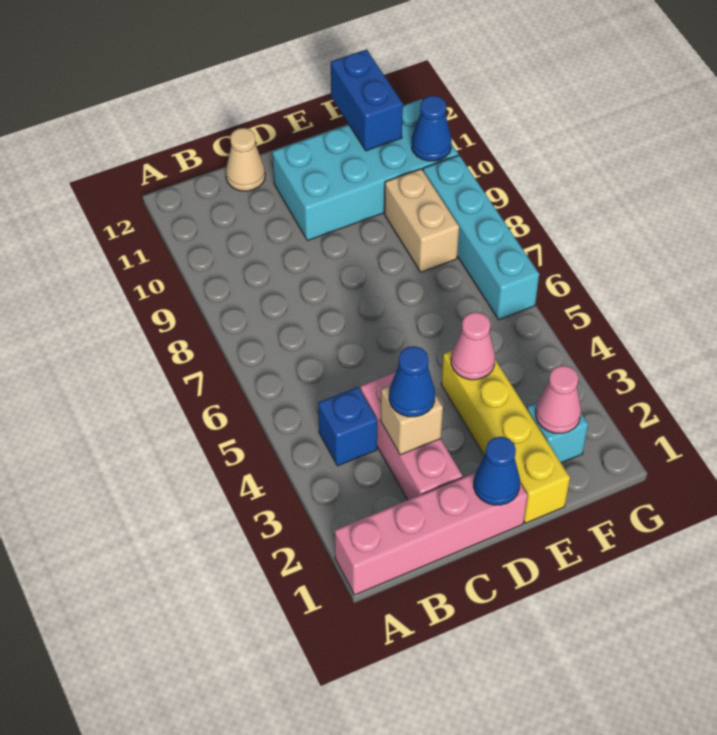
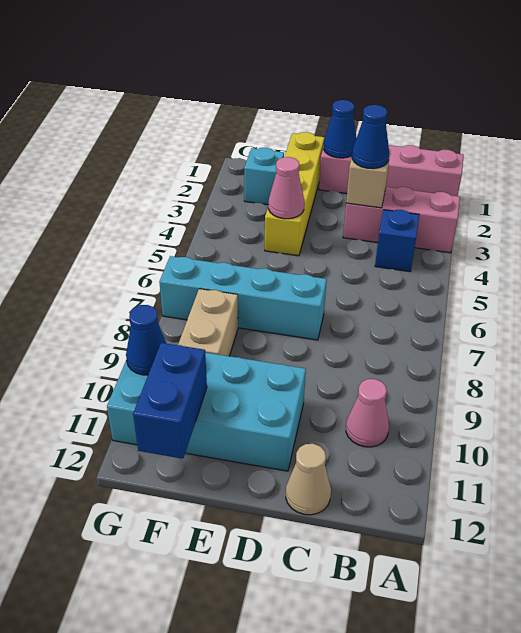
pink brick C2:C4 level 1 -> pink brick A3:C3 level 1
pink cone F2 level 2 -> pink cone B10 level 1
cyan brick G6:G9 level 1 -> cyan brick D7:G7 level 1

